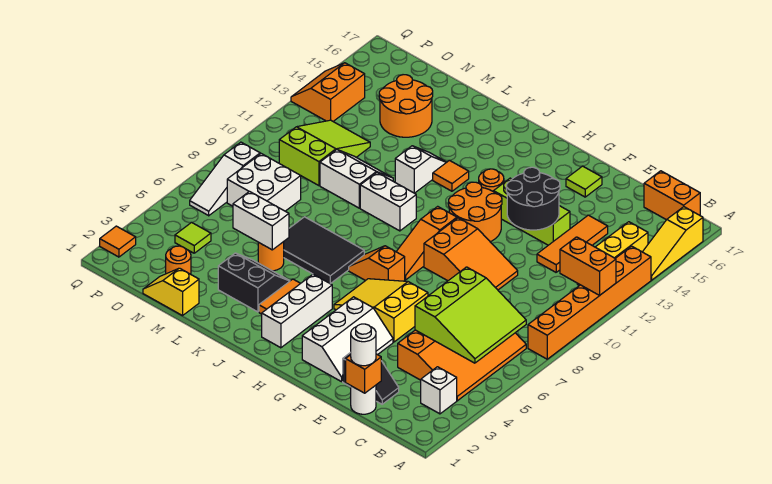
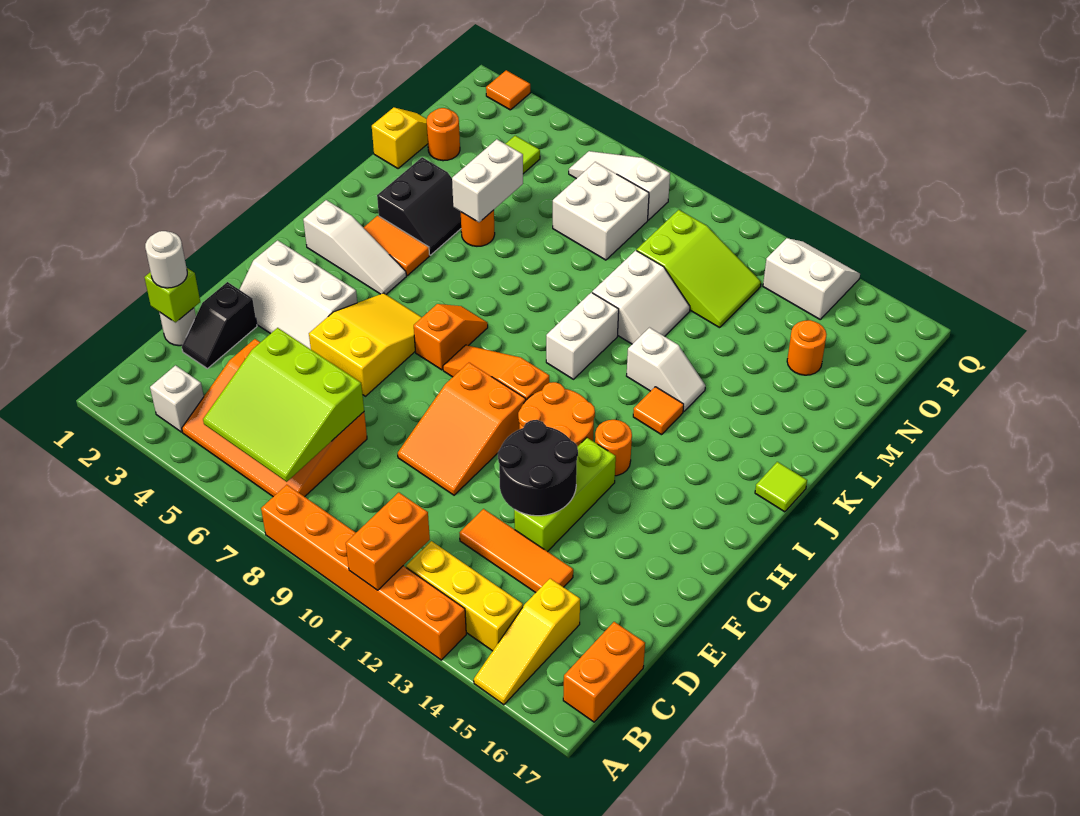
yellow slope A14:A16 level 1 top 16 -> yellow slope A15:C15 level 1 top C
orange brick D1 level 2 -> lime brick D1 level 2
lime tile F16 level 1 -> lime tile J17 level 1
white brick I2:I4 level 1 -> white slope I2:I4 level 1 top 2
black tile J6:L7 level 1 -> none
orange round brick M14:N15 level 1 -> orange round brick N15 level 1
orange slope P13:Q14 level 1 top P -> white slope P13:Q14 level 1 top P

